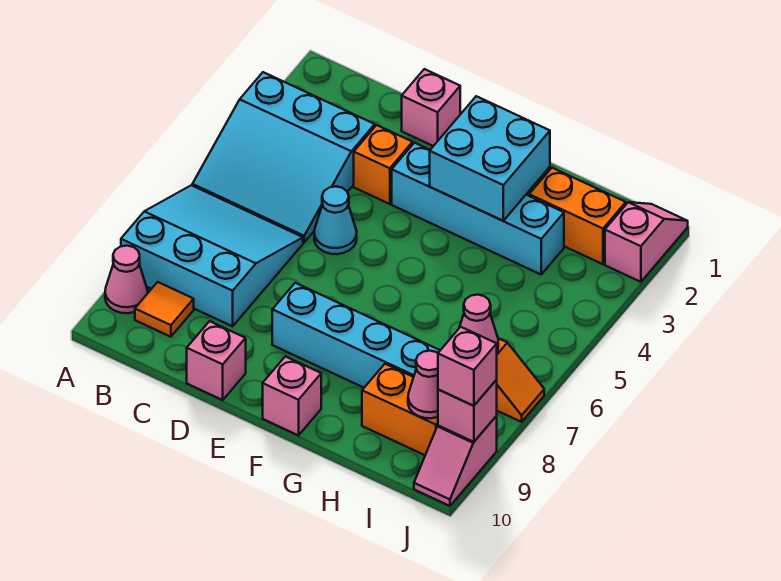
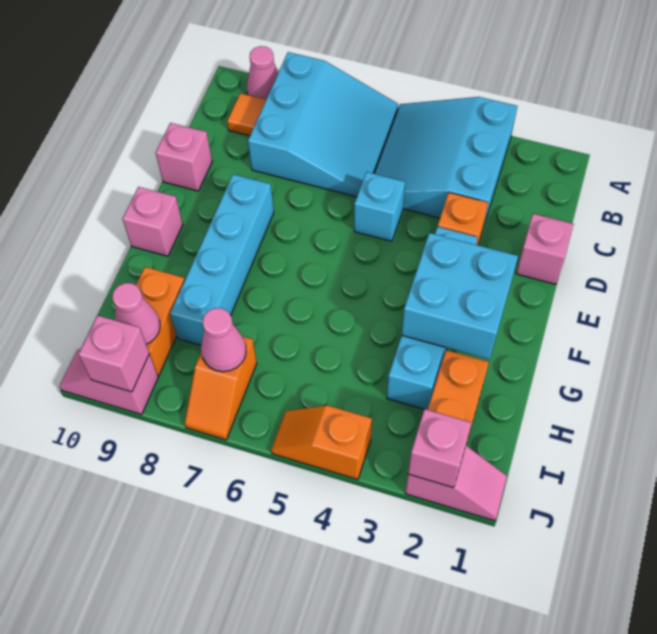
cyan cone D5 level 1 -> cyan brick D5 level 1
none -> orange slope J4:J5 level 1 top 4
pink brick J9 level 3 -> pink brick J2 level 2

